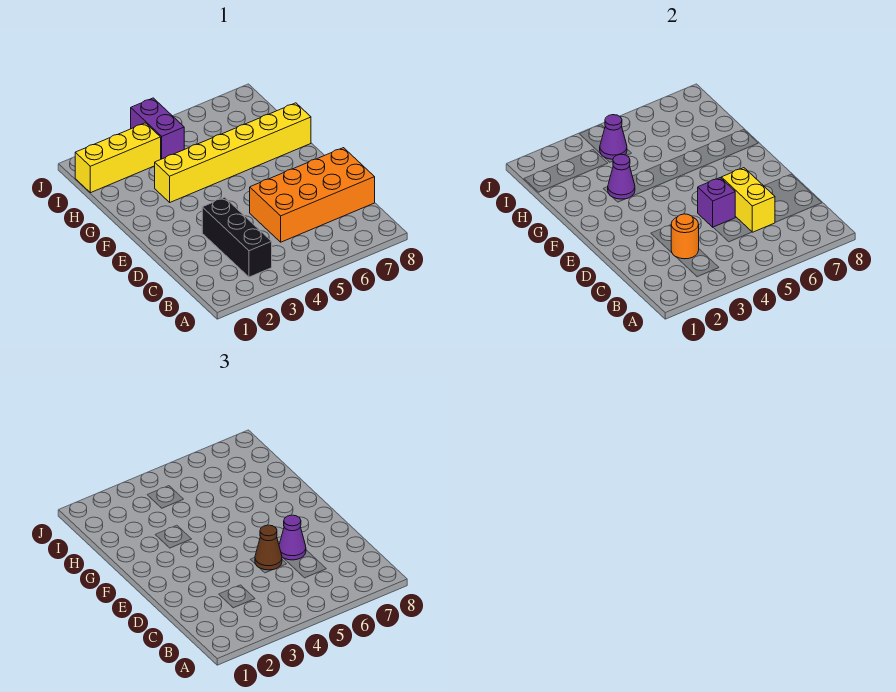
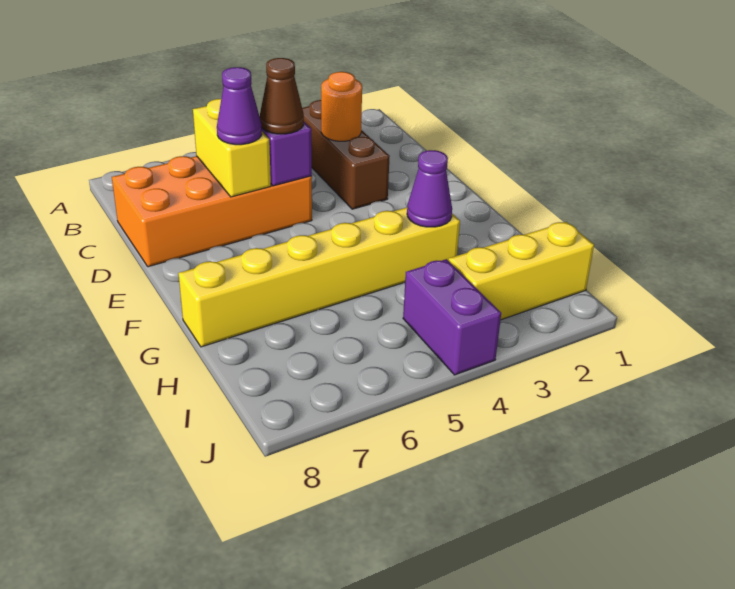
black brick B3:D3 level 1 -> brown brick B3:D3 level 1
purple cone I4 level 2 -> none

